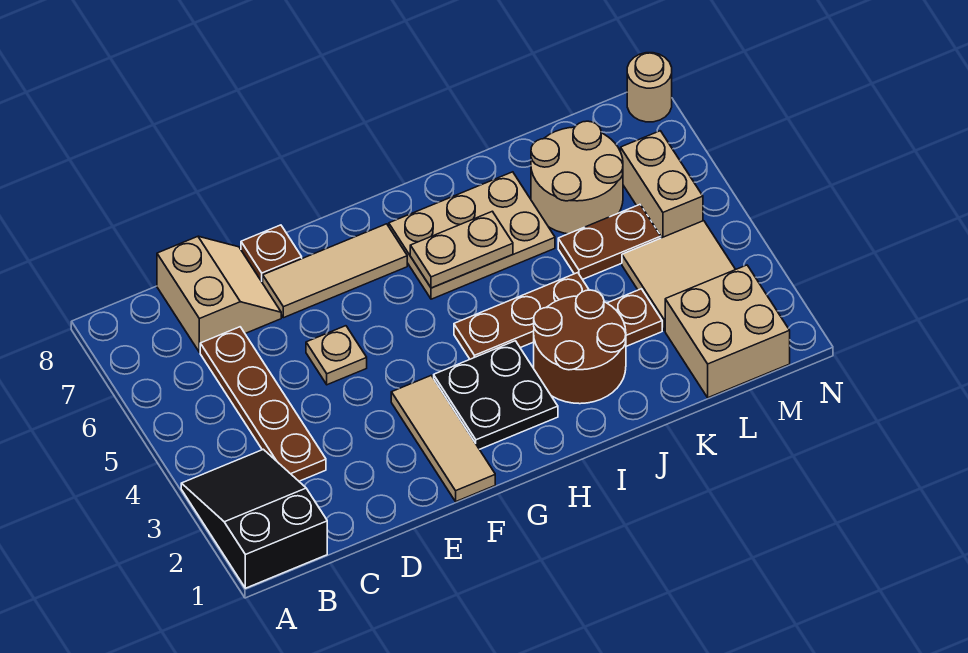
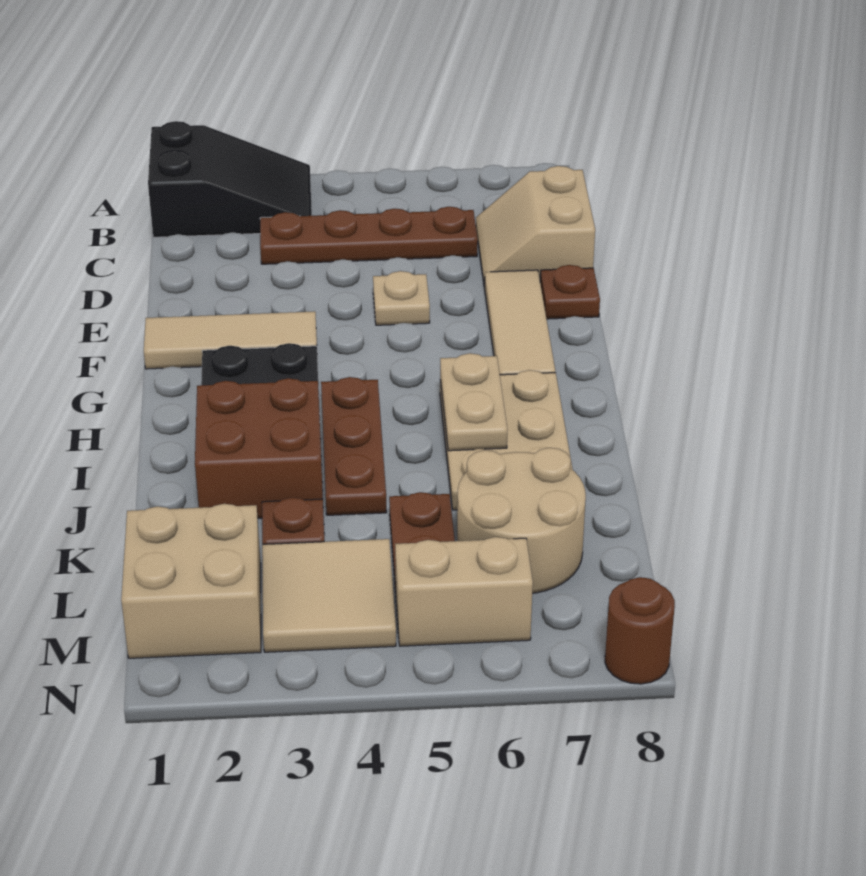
tan slope C7:D8 level 1 top C -> tan slope C7:D8 level 1 top 8
brown round brick I2:J3 level 1 -> brown brick I2:J3 level 1
tan round brick N8 level 1 -> brown round brick N8 level 1

